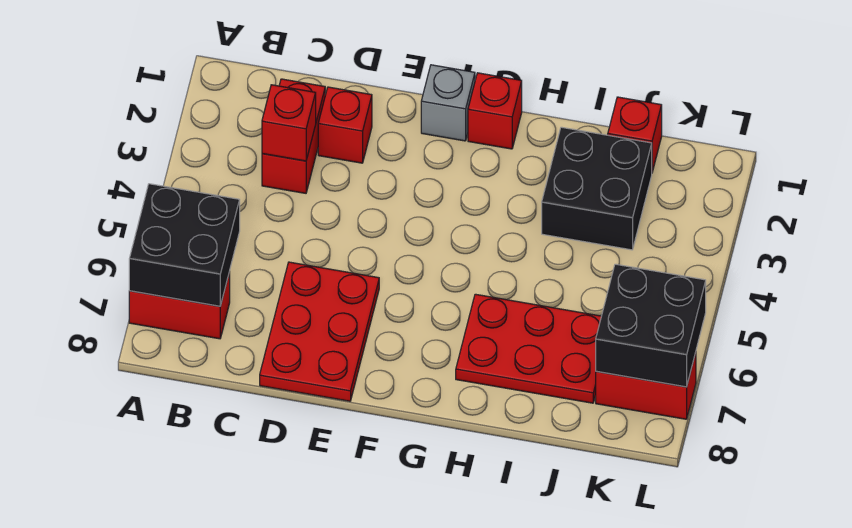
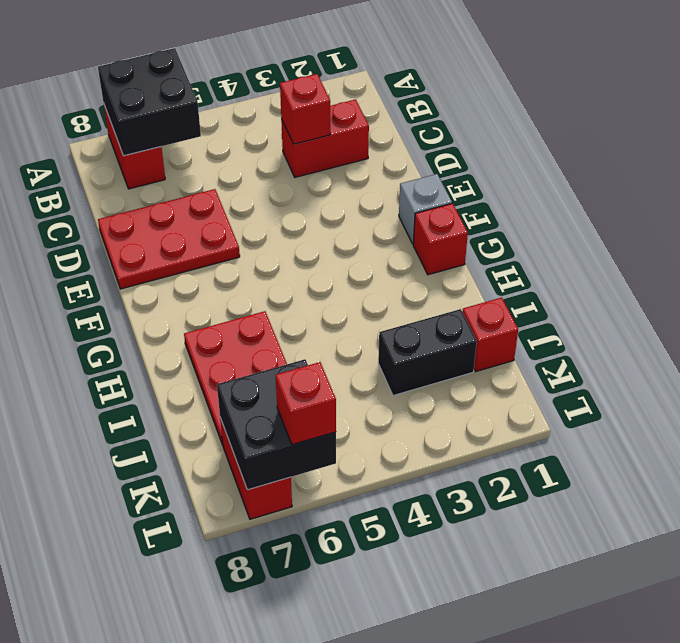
red brick D2 level 1 -> red brick L6 level 3
black brick I2:J3 level 1 -> black brick J2:J3 level 1

